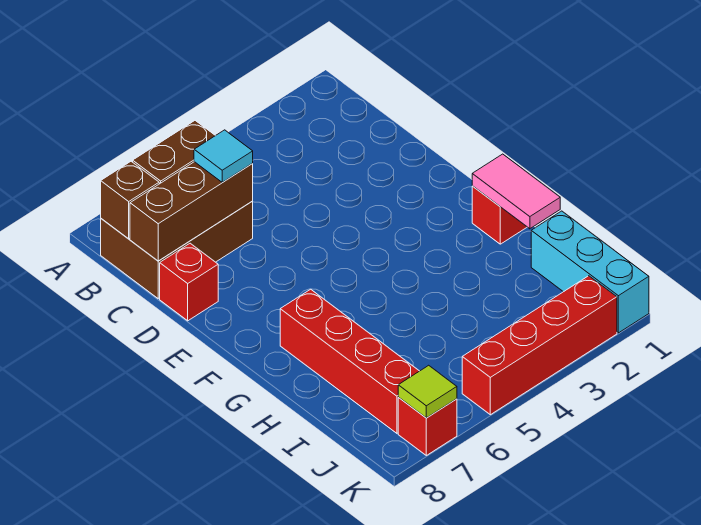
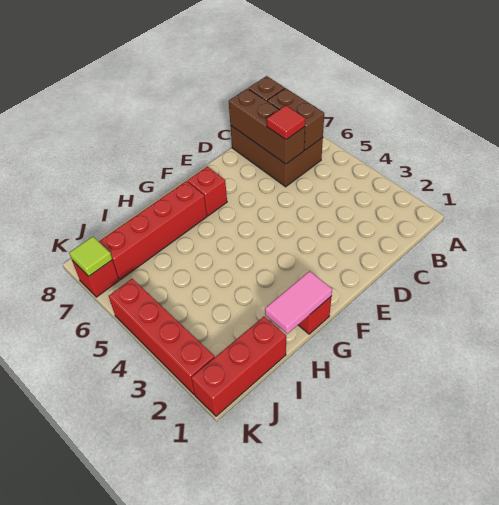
cyan tile C6 level 3 -> red tile C6 level 3
red brick D8 level 1 -> red brick F7 level 1
cyan brick I1:K1 level 1 -> red brick I1:K1 level 1

